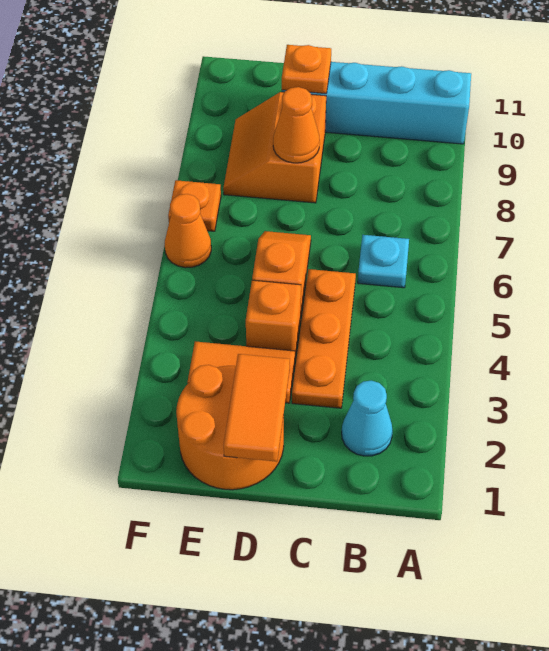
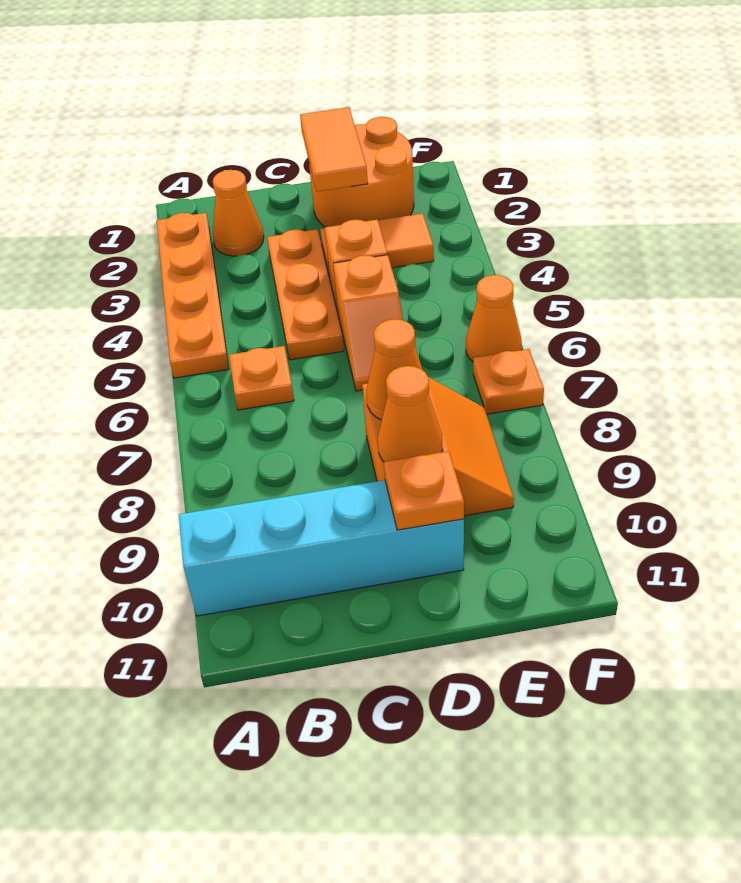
none -> orange plate A2:A5 level 1
cyan cone B2 level 1 -> orange cone B2 level 1
cyan plate B6 level 1 -> orange plate B6 level 1
none -> orange cone D9 level 2

